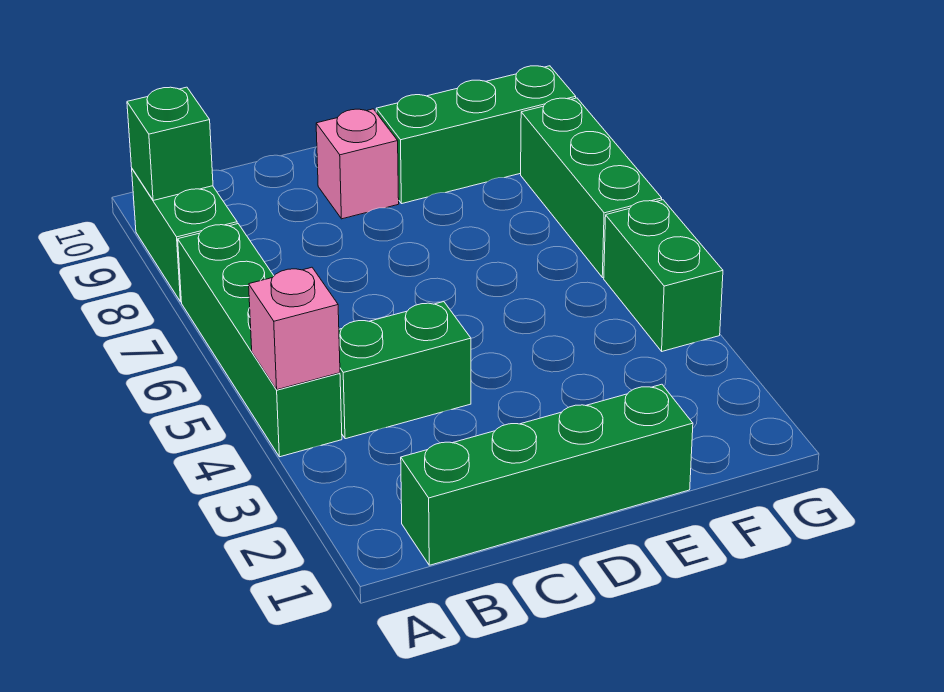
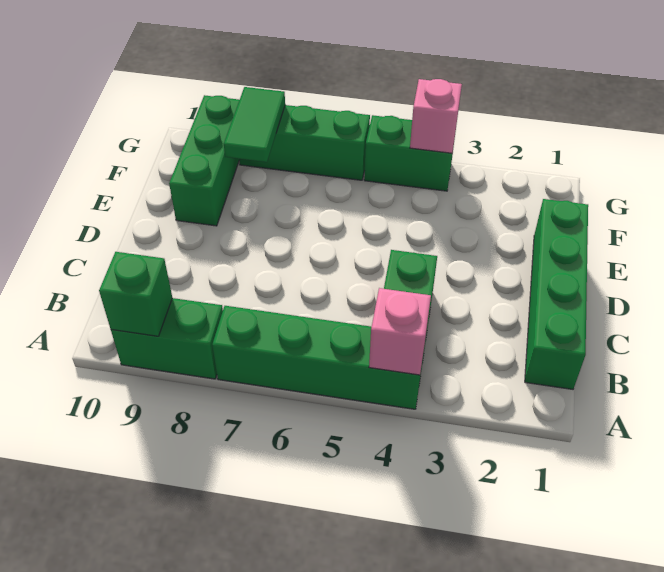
pink brick D9 level 1 -> pink brick G4 level 2
none -> green tile F8:G8 level 2

